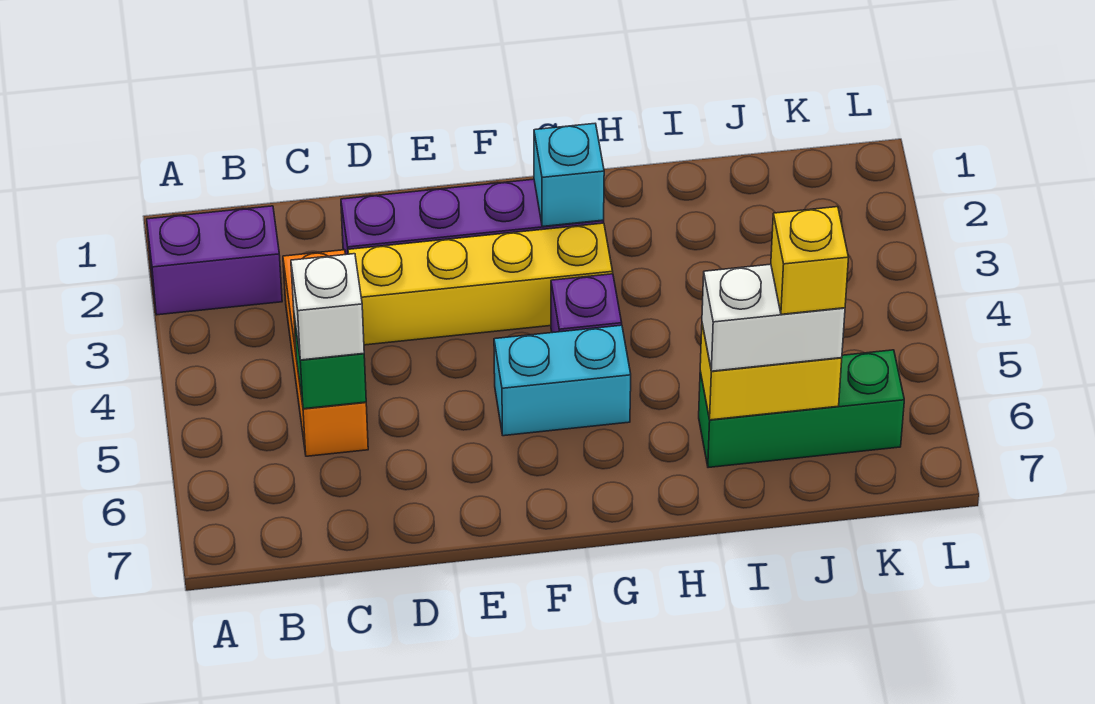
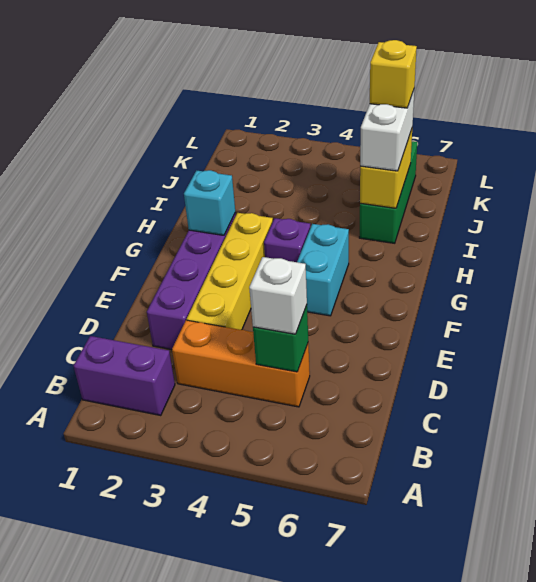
purple brick A2:B2 level 1 -> purple brick B1:B2 level 1

